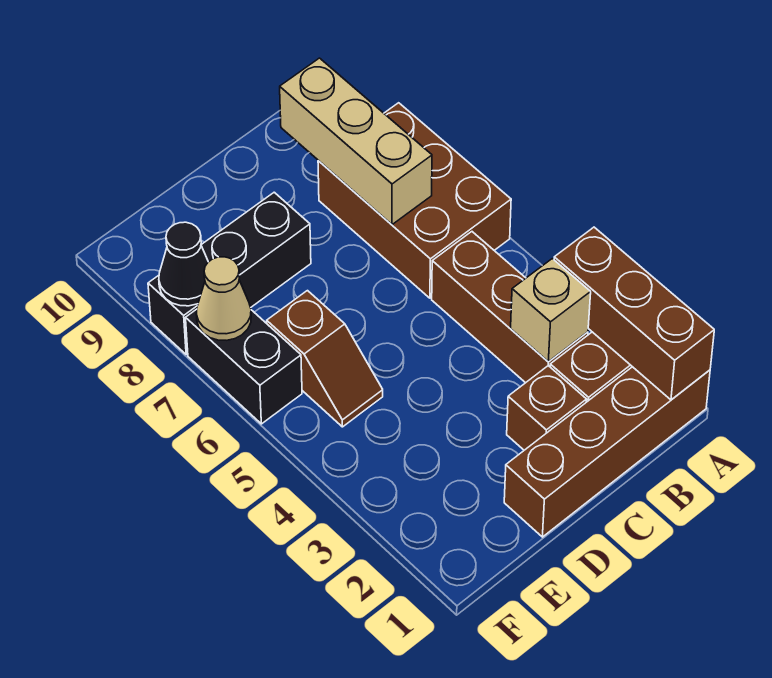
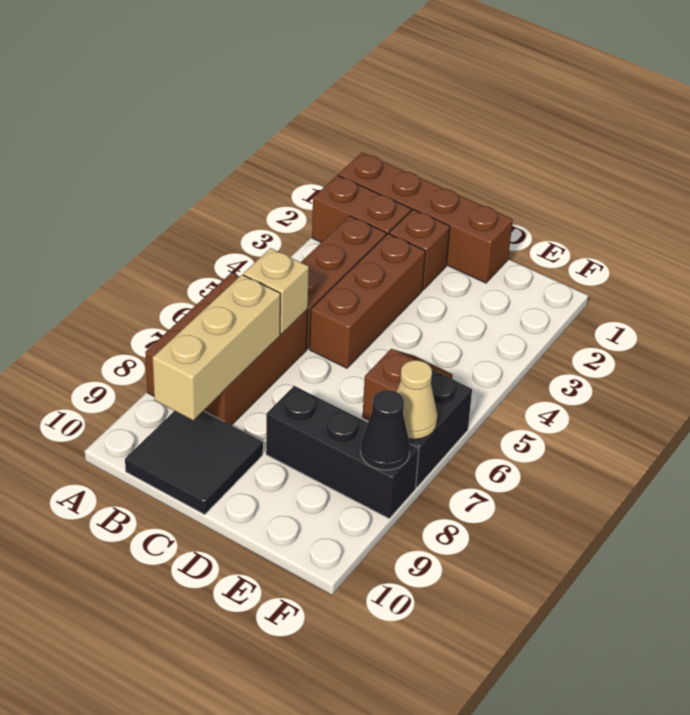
brown brick A1:A3 level 2 -> brown brick C3:C5 level 1
tan brick B3 level 2 -> tan brick B6 level 2
none -> black tile B9:C10 level 1

